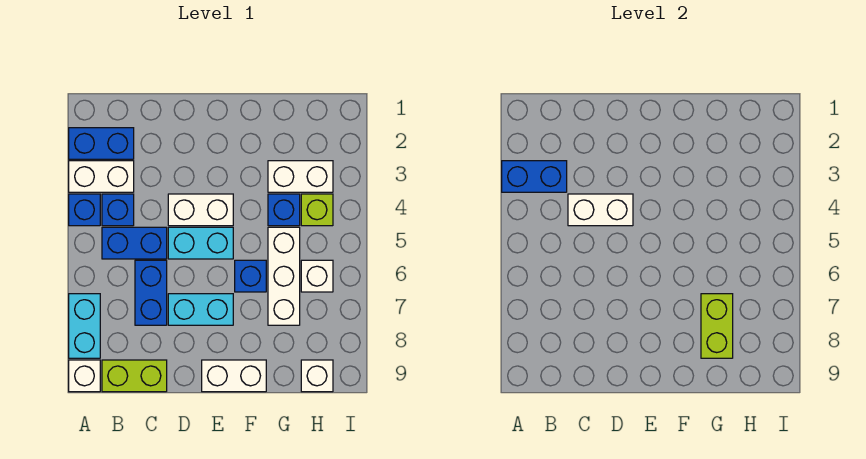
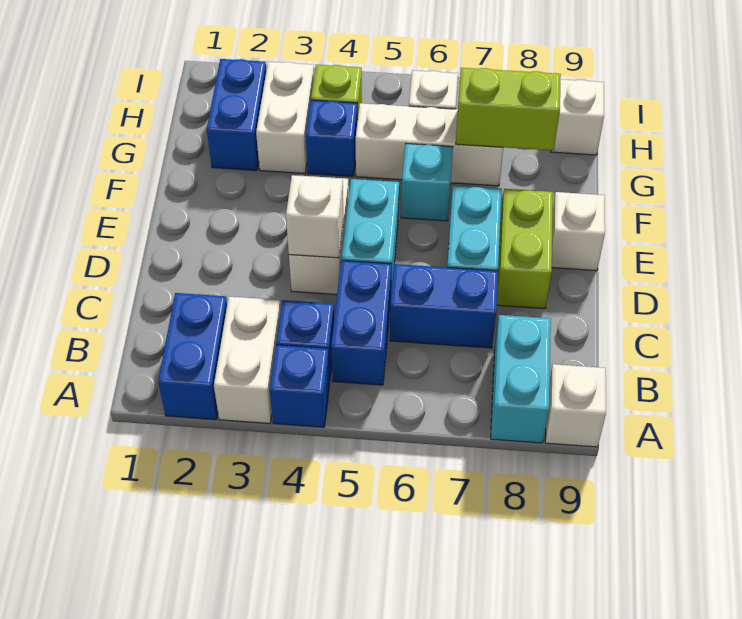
blue brick A3:B3 level 2 -> blue brick G2:H2 level 1
cyan brick A7:A8 level 1 -> cyan brick A8:B8 level 1
lime brick B9:C9 level 1 -> lime brick D8:E8 level 1
white brick C4:D4 level 2 -> white brick D4 level 2
white brick E9:F9 level 1 -> white brick E9 level 1
blue brick F6 level 1 -> cyan brick F6 level 1

